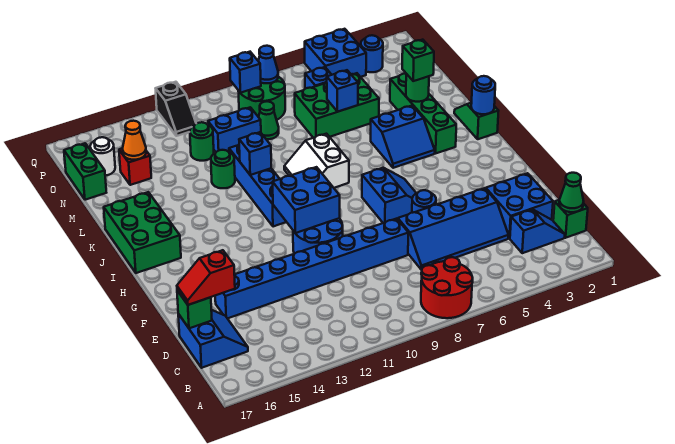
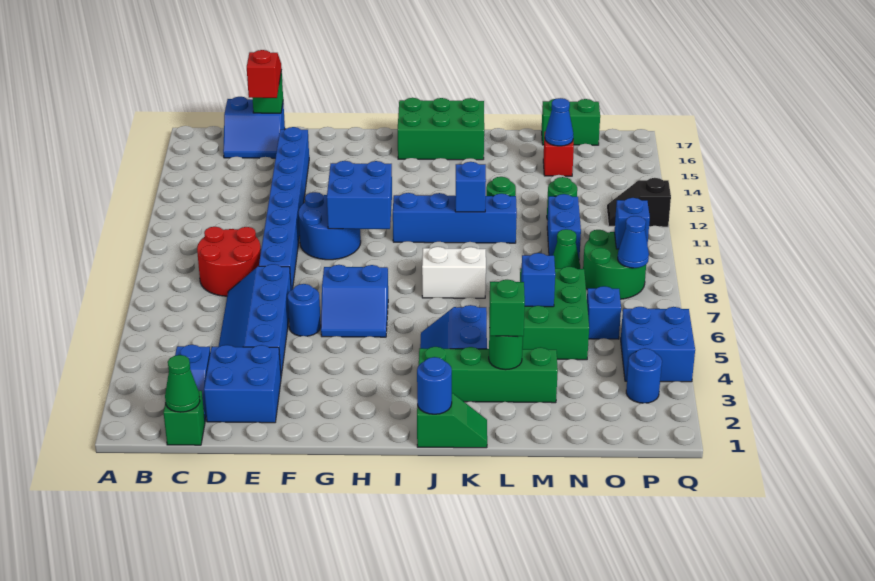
red round brick A7:B8 level 1 -> red round brick C8:D9 level 1
orange cone N15 level 2 -> blue cone N15 level 2
white round brick O16 level 1 -> none

